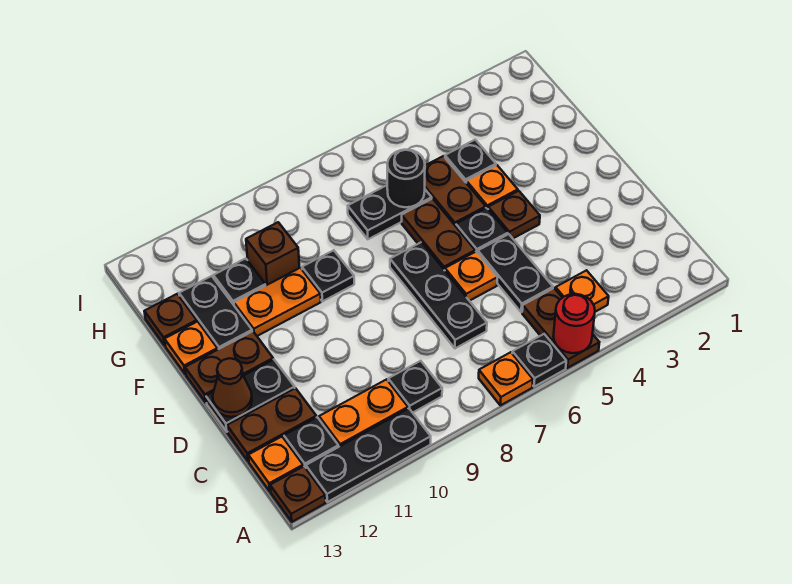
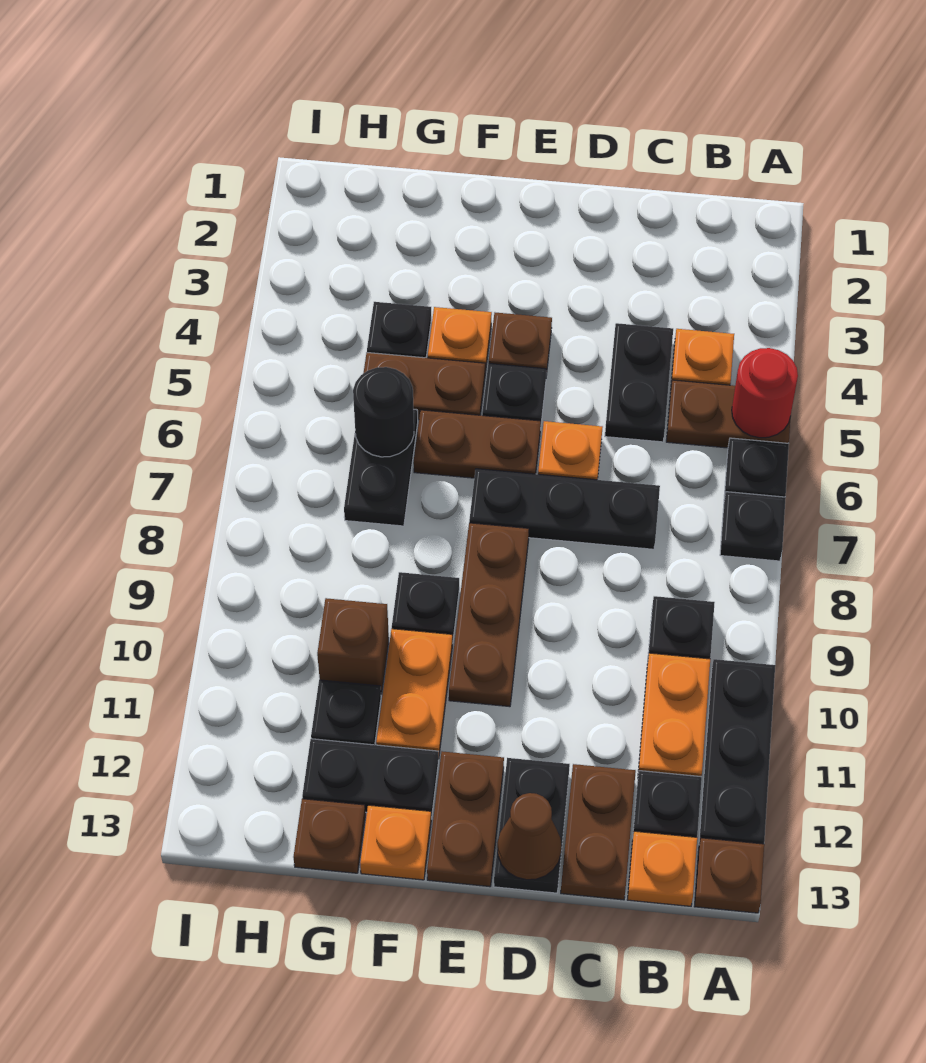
orange plate A7 level 1 -> black plate A7 level 1
black plate C5:D5 level 1 -> black plate C4:C5 level 1
none -> brown plate E8:E10 level 1

